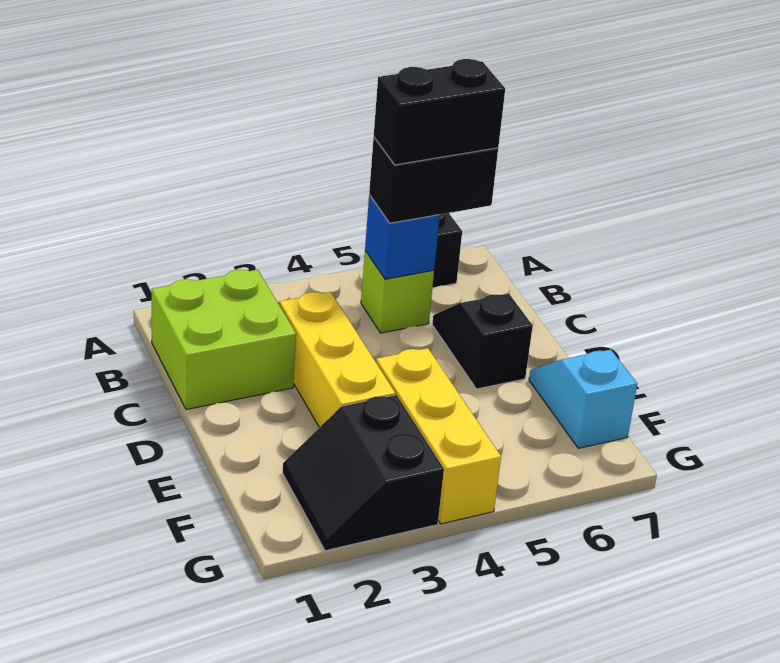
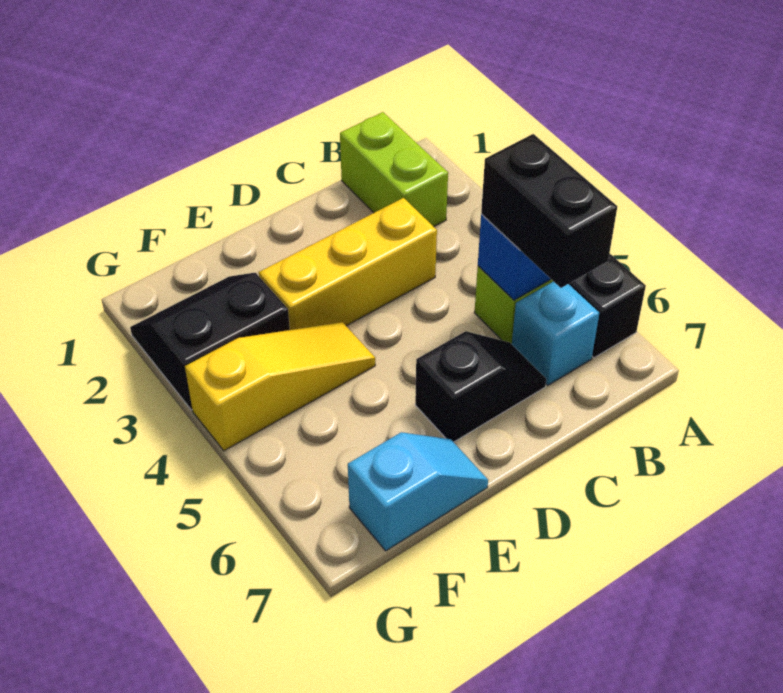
lime brick B1:C2 level 1 -> lime brick B1:B2 level 1
black brick B5:B6 level 4 -> none
none -> cyan brick B6 level 1
yellow brick E4:G4 level 1 -> yellow slope E4:G4 level 1 top G

